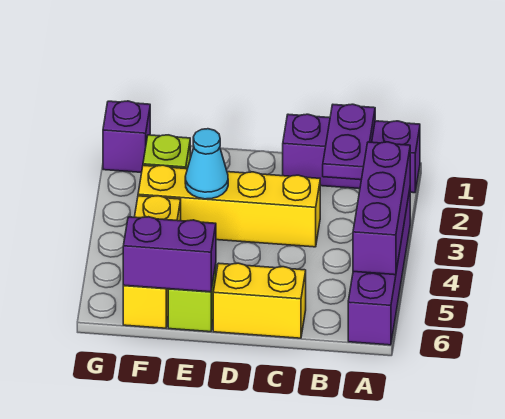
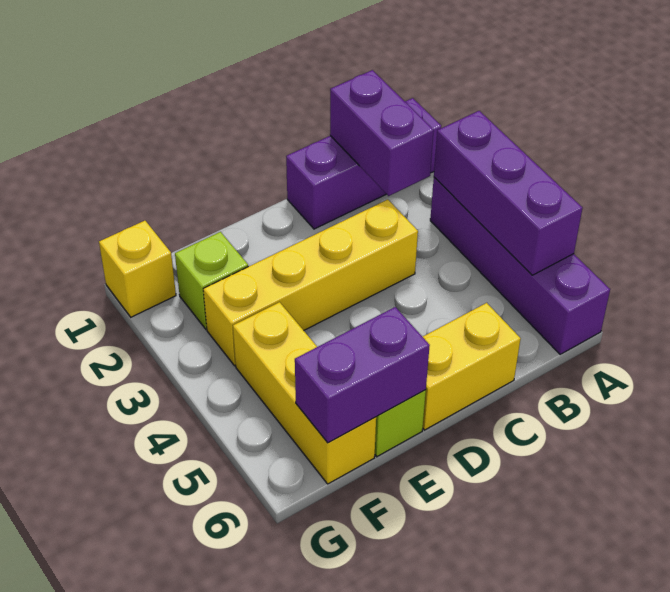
purple plate B1:B2 level 2 -> purple brick B1:B2 level 2
cyan cone E3 level 2 -> none
purple brick G1 level 1 -> yellow brick G1 level 1

